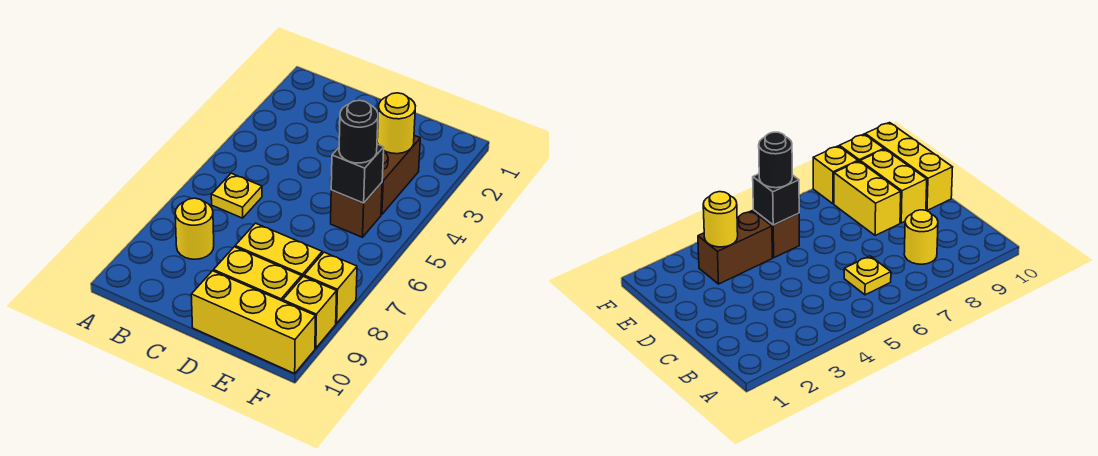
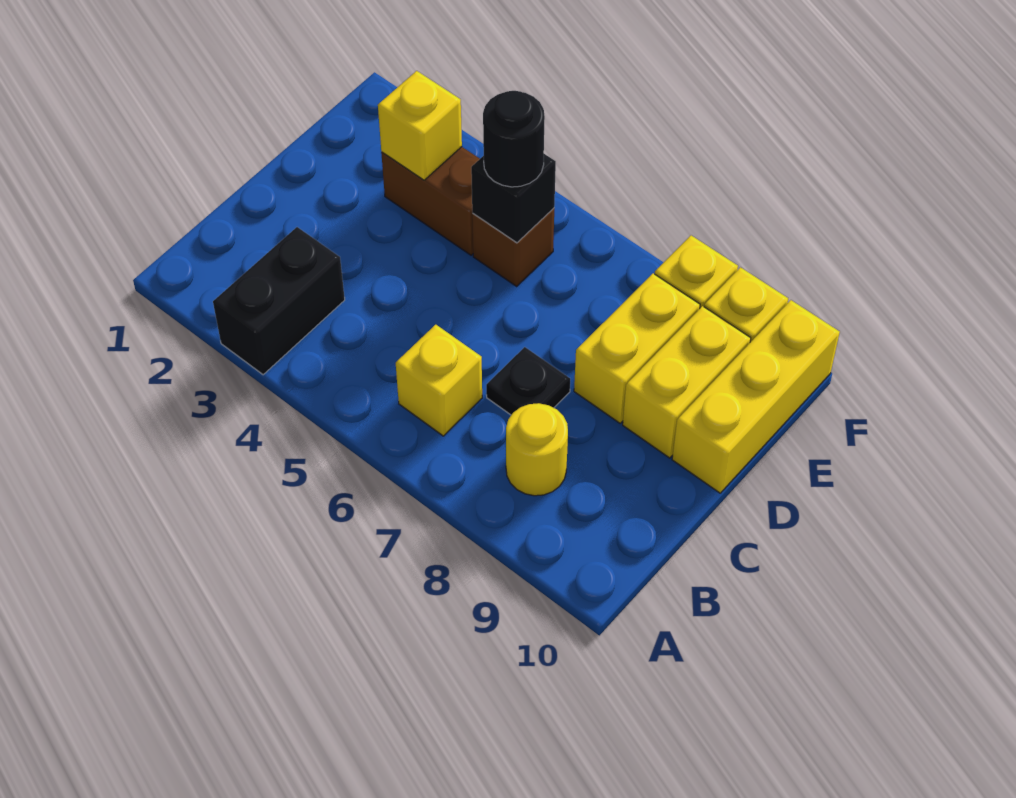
none -> black brick A3:B3 level 1
yellow plate B6 level 1 -> yellow brick B6 level 1
none -> black plate C7 level 1
yellow round brick E3 level 2 -> yellow brick E3 level 2

